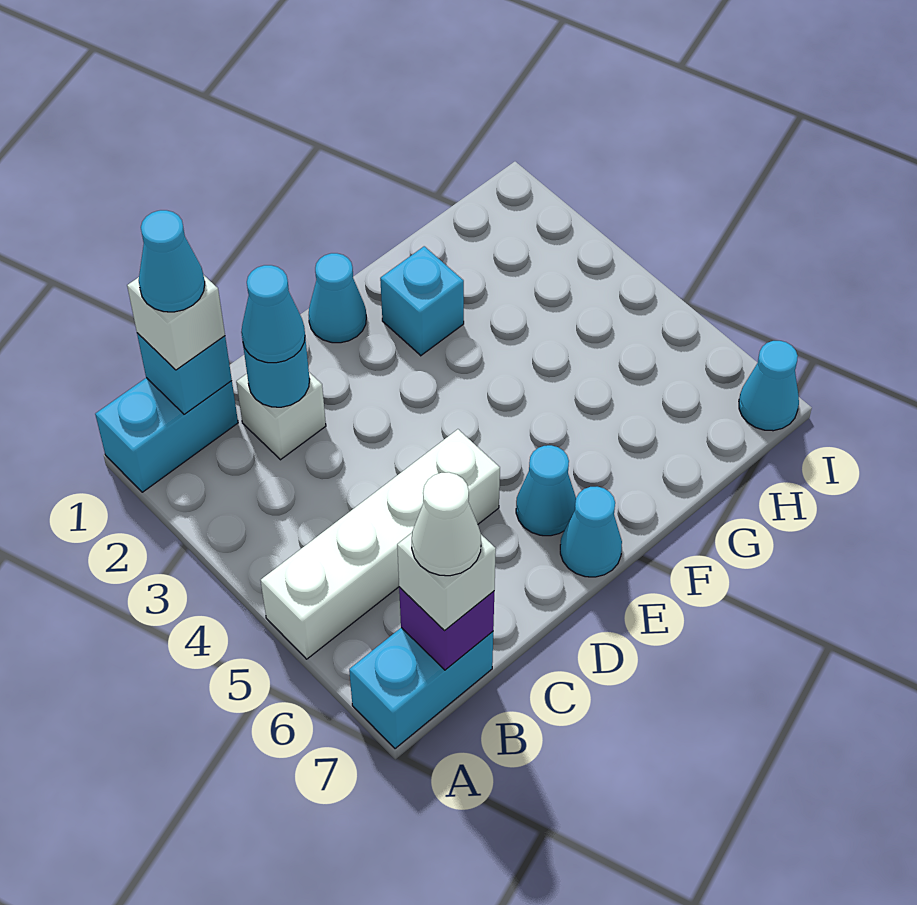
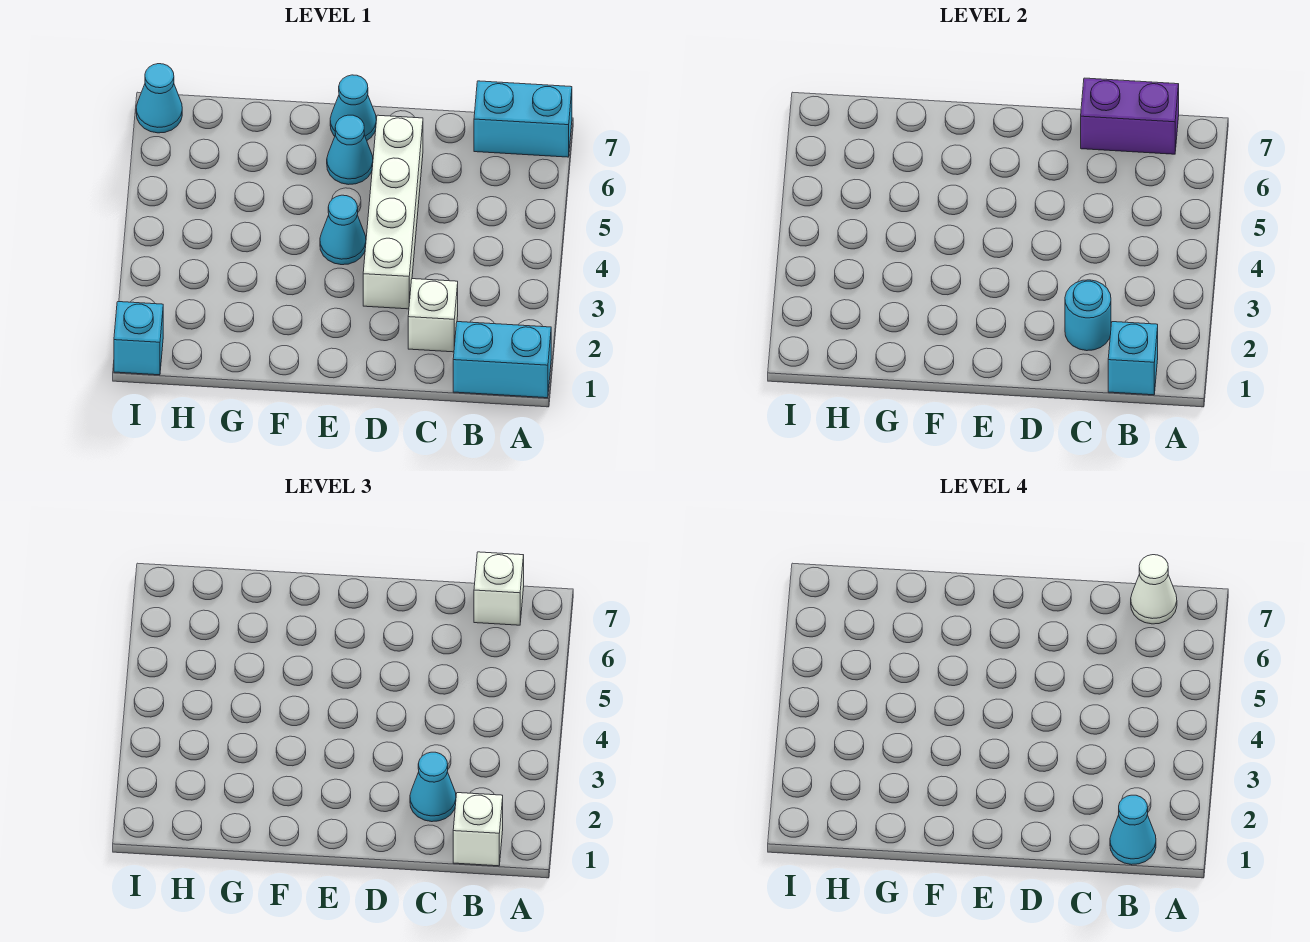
white brick A5:D5 level 1 -> white brick D3:D6 level 1
purple brick B7 level 2 -> purple brick B7:C7 level 2
cyan cone E1 level 1 -> cyan cone E4 level 1
cyan brick F2 level 1 -> cyan brick I1 level 1

